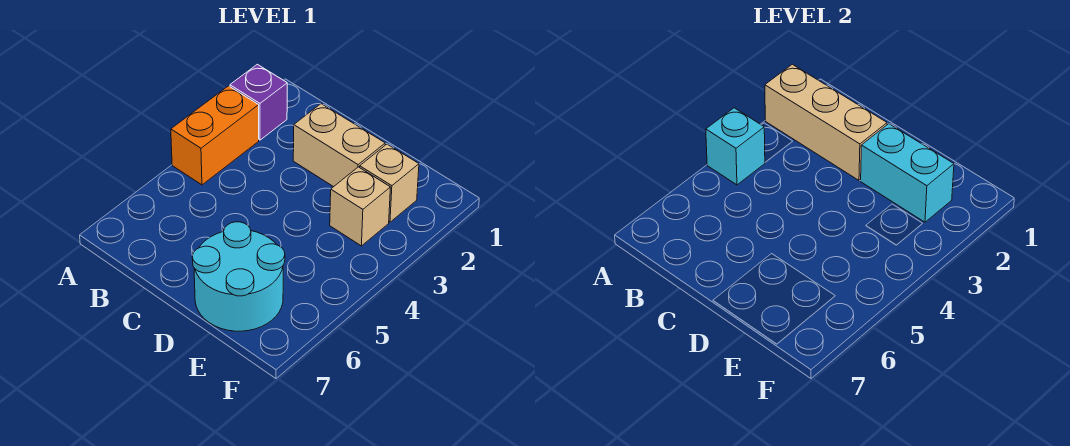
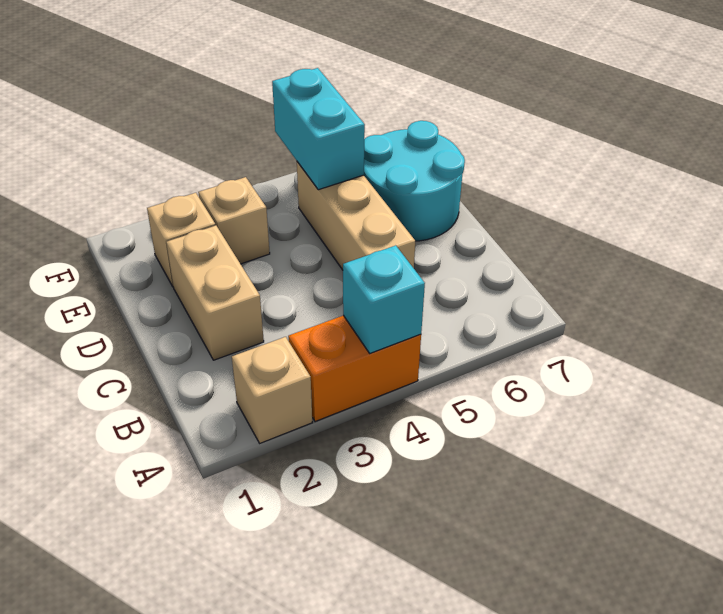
purple brick A2 level 1 -> tan brick A2 level 1
tan brick A2:C2 level 2 -> tan brick C5:E5 level 1
cyan brick D2:E2 level 2 -> cyan brick E5:F5 level 2

